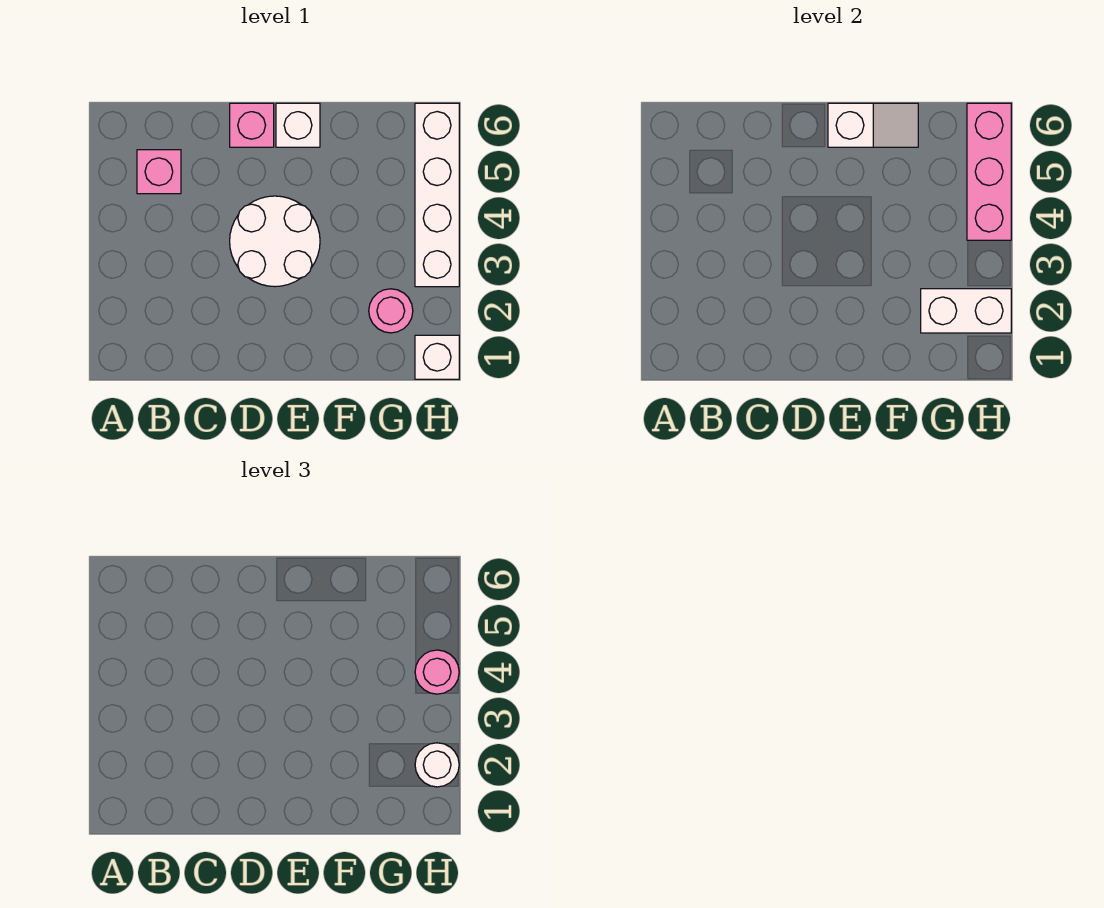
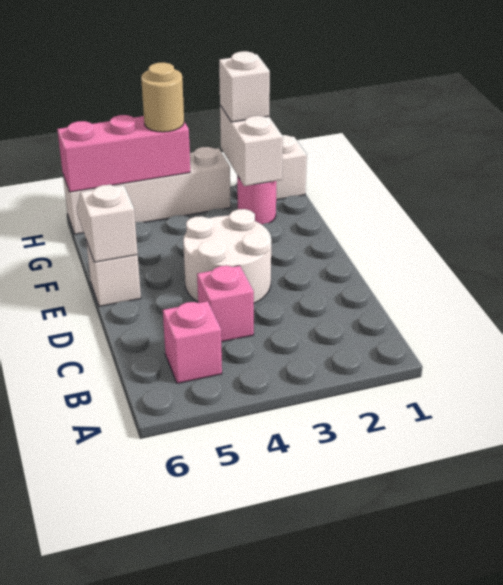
pink brick D6 level 1 -> pink brick C4 level 1
white round brick H2 level 3 -> white brick H2 level 3
pink round brick H4 level 3 -> tan round brick H4 level 3

